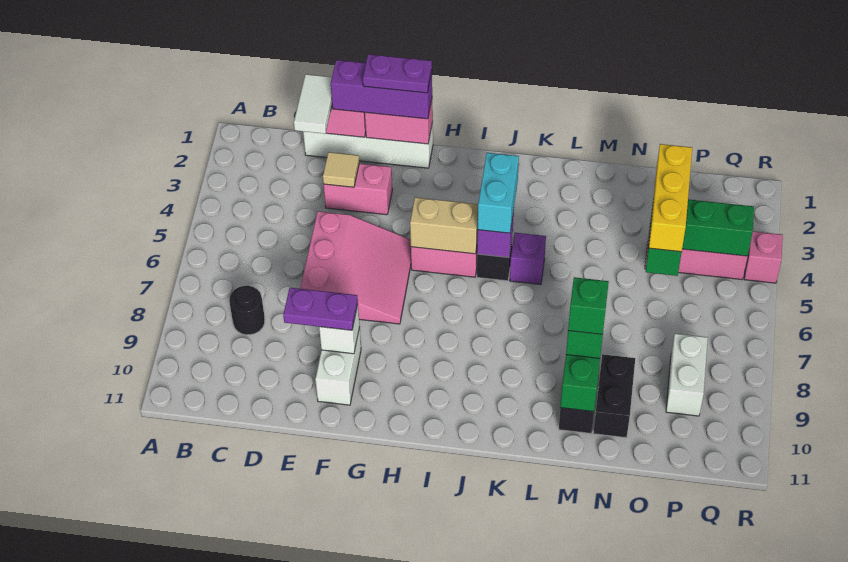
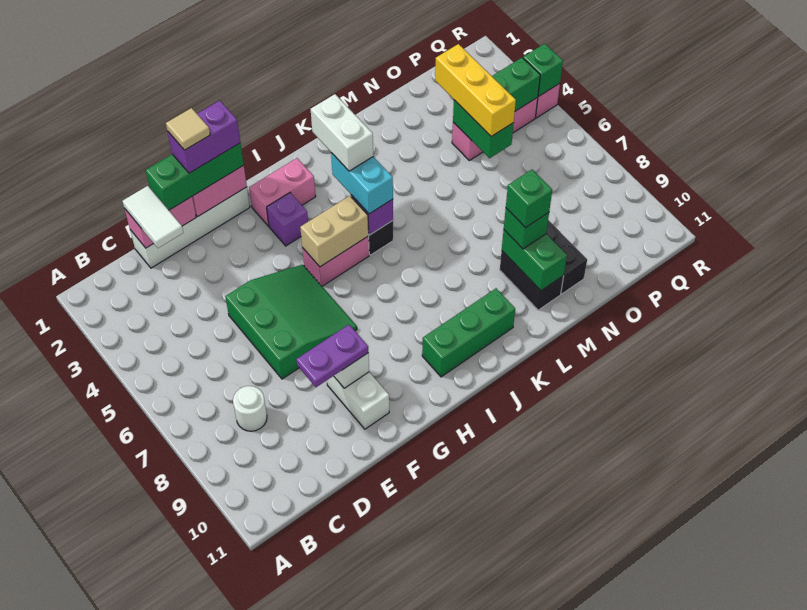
black round brick C8 level 1 -> white round brick C8 level 1
purple brick E1:G1 level 3 -> green brick E1:G1 level 3
pink brick E3:F3 level 1 -> pink brick H2:I2 level 1
tan tile E3 level 2 -> tan tile F1 level 5
pink slope E5:G7 level 1 top E -> green slope E5:G7 level 1 top E
purple plate F1:G1 level 4 -> purple brick F1:G1 level 4
none -> green brick I10:K10 level 1
purple brick K5 level 1 -> purple brick H3 level 1
white brick P8:P9 level 1 -> white brick J3:J4 level 4
none -> green brick R4 level 2

